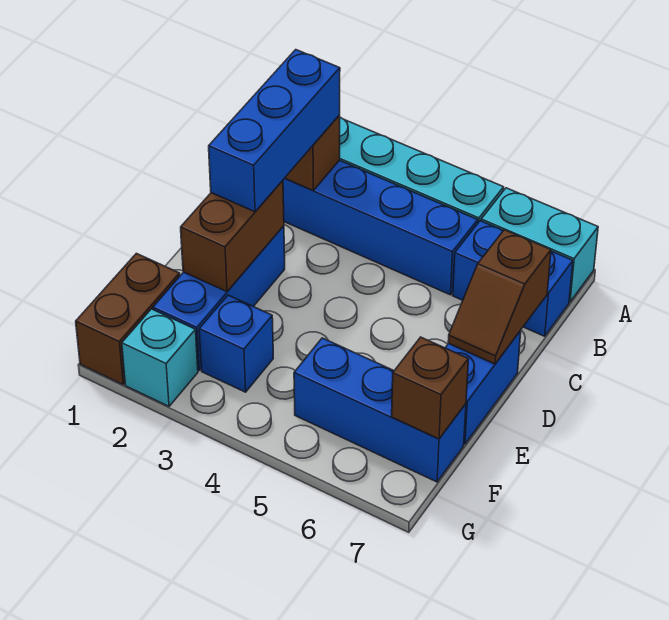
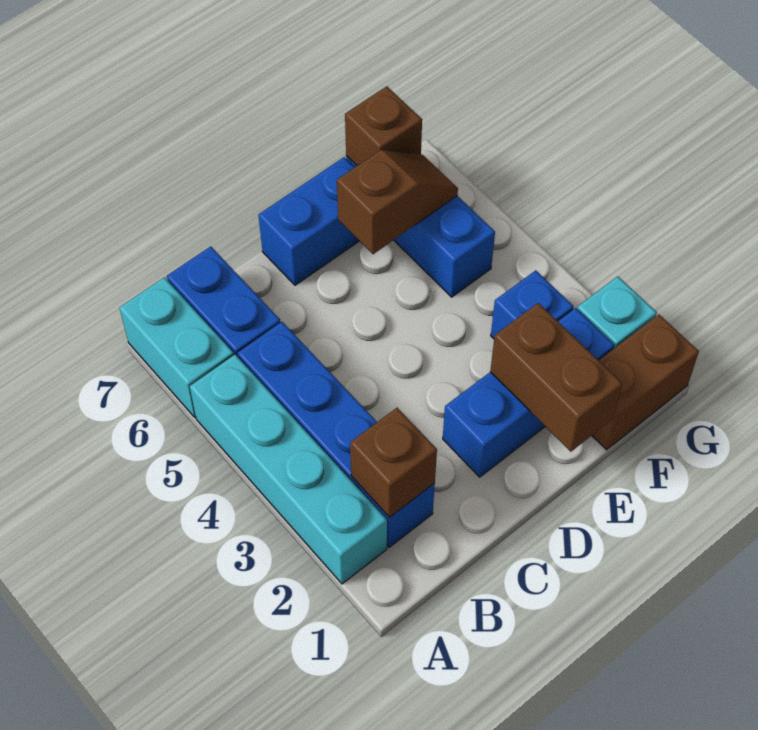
blue brick B2:D2 level 3 -> none
brown slope C7:D7 level 2 top C -> brown slope E6:F6 level 2 top E
brown brick D2:E2 level 2 -> brown brick E1:E2 level 2

